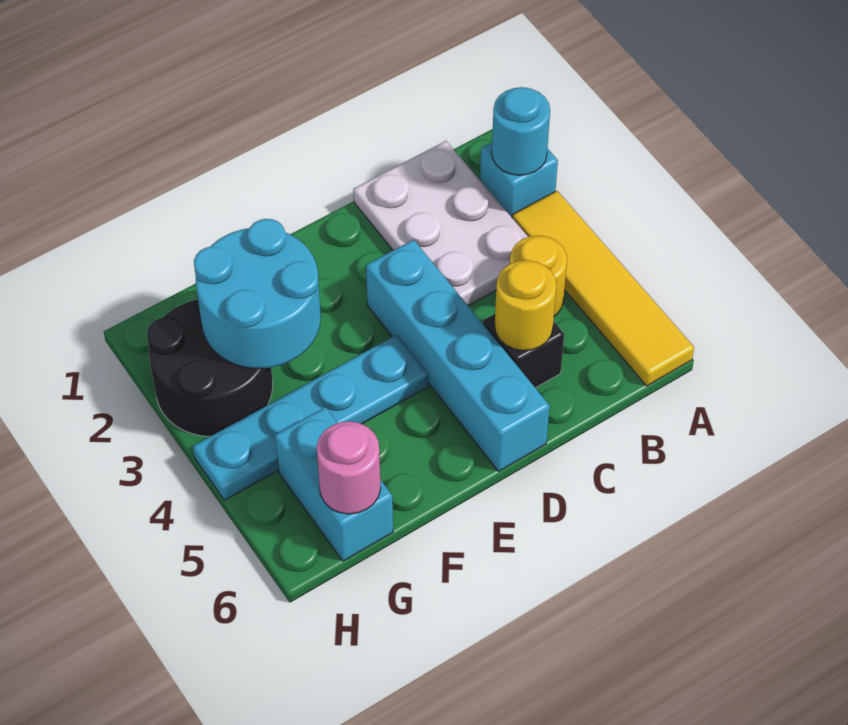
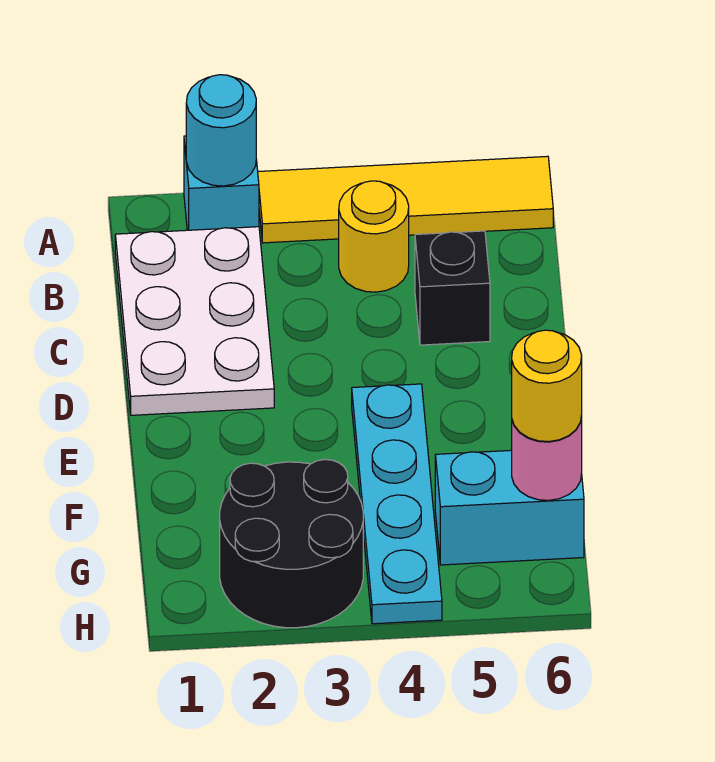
white plate B1:C3 level 1 -> white plate B1:D2 level 1
yellow round brick C5 level 2 -> yellow round brick G6 level 3
cyan brick D3:D6 level 1 -> none
cyan round brick F2:G3 level 2 -> none

